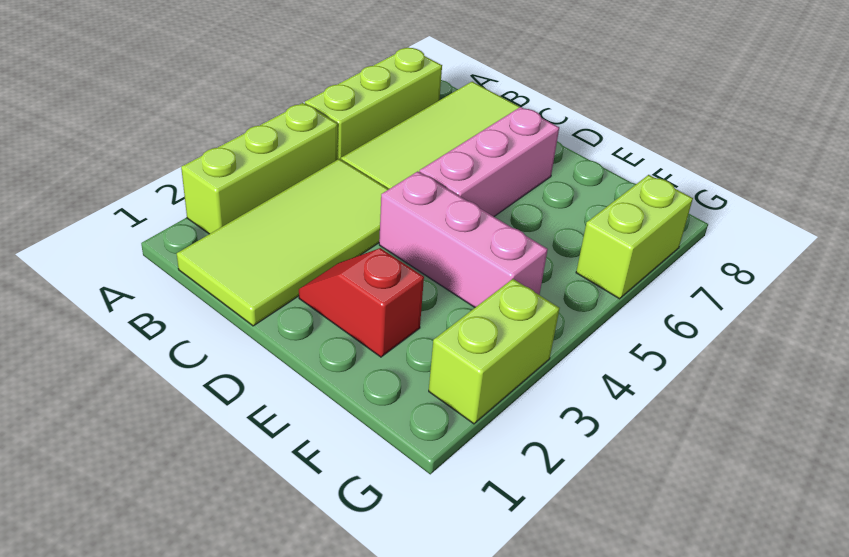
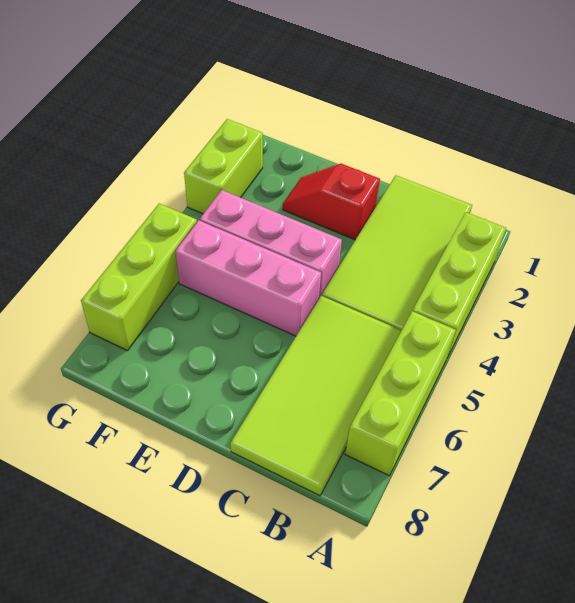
red slope D2:E2 level 1 top E -> red slope D2:E2 level 1 top D
pink brick D5:D7 level 1 -> pink brick D5:F5 level 1
lime brick G6:G7 level 1 -> lime brick G5:G7 level 1

